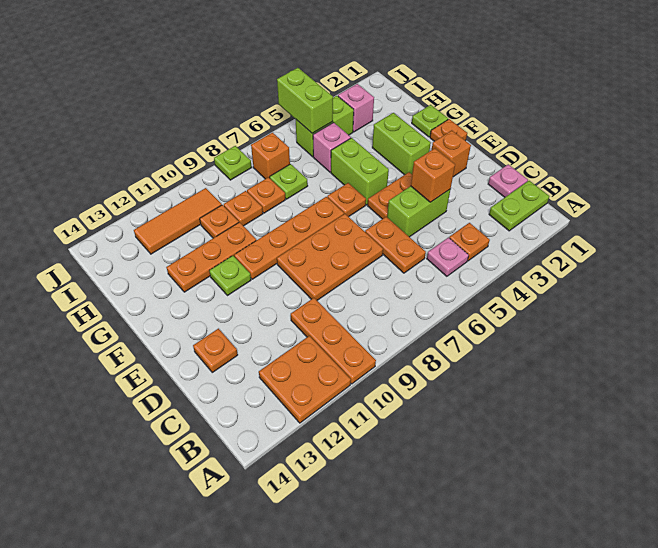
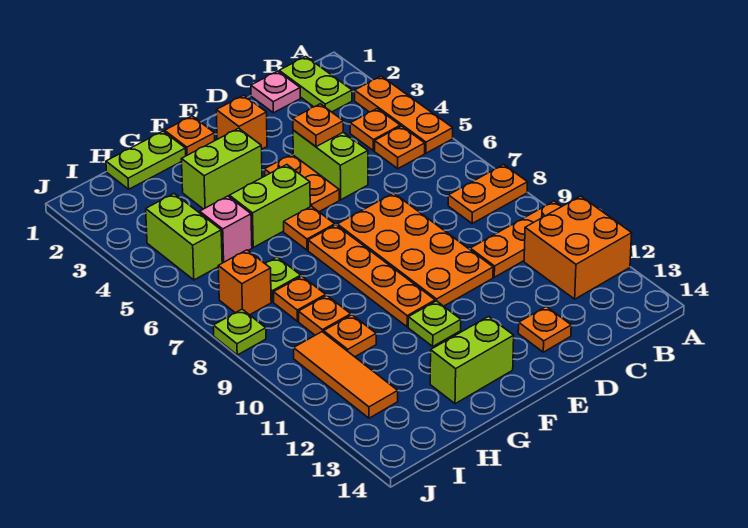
orange plate A11:B12 level 1 -> orange brick A11:B12 level 1
pink plate B5 level 1 -> orange plate B5 level 1
orange plate C6:D6 level 1 -> orange plate A8:B8 level 1
orange brick D4 level 2 -> orange plate D4 level 2
orange plate D7:E9 level 1 -> orange plate D7:E10 level 1
lime plate G1 level 1 -> lime plate G1:H1 level 1
orange plate G10:G12 level 1 -> orange plate A3:A5 level 1
pink brick I3 level 1 -> none
lime brick I5:J5 level 2 -> lime brick F13:G13 level 1

